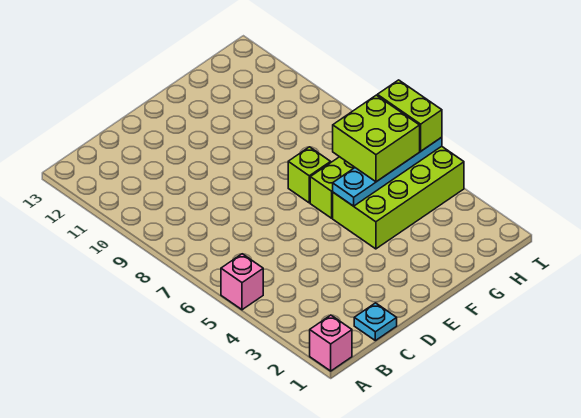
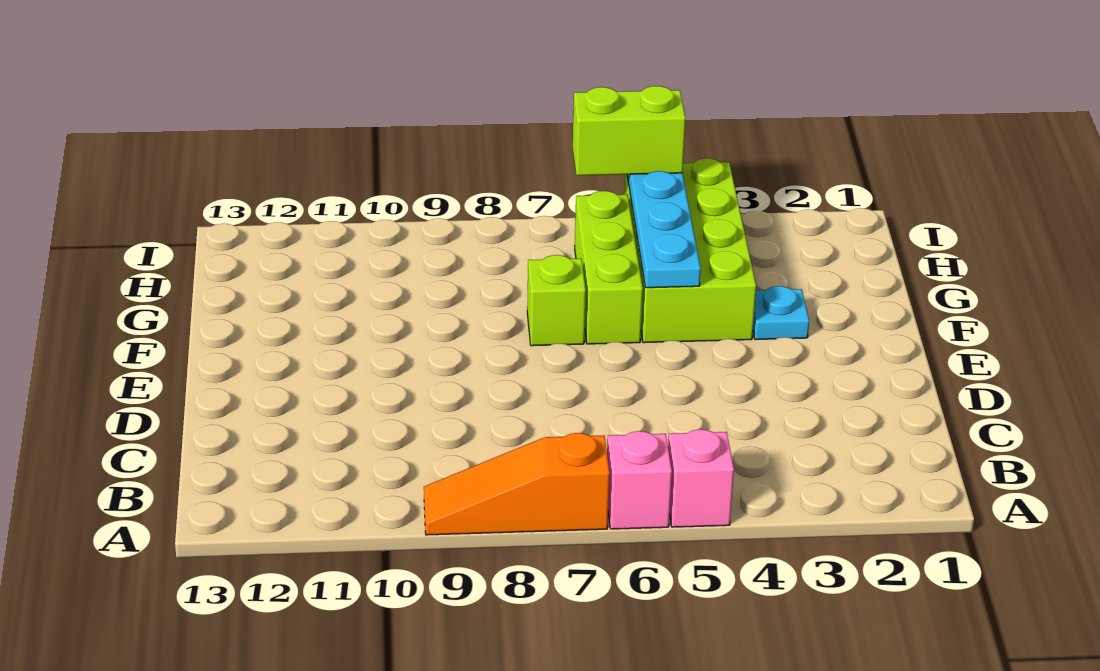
pink brick A1 level 1 -> pink brick A6 level 1
none -> orange slope A7:A9 level 1 top 7
cyan plate C1 level 1 -> cyan plate F3 level 1
lime brick G5:H6 level 3 -> none

